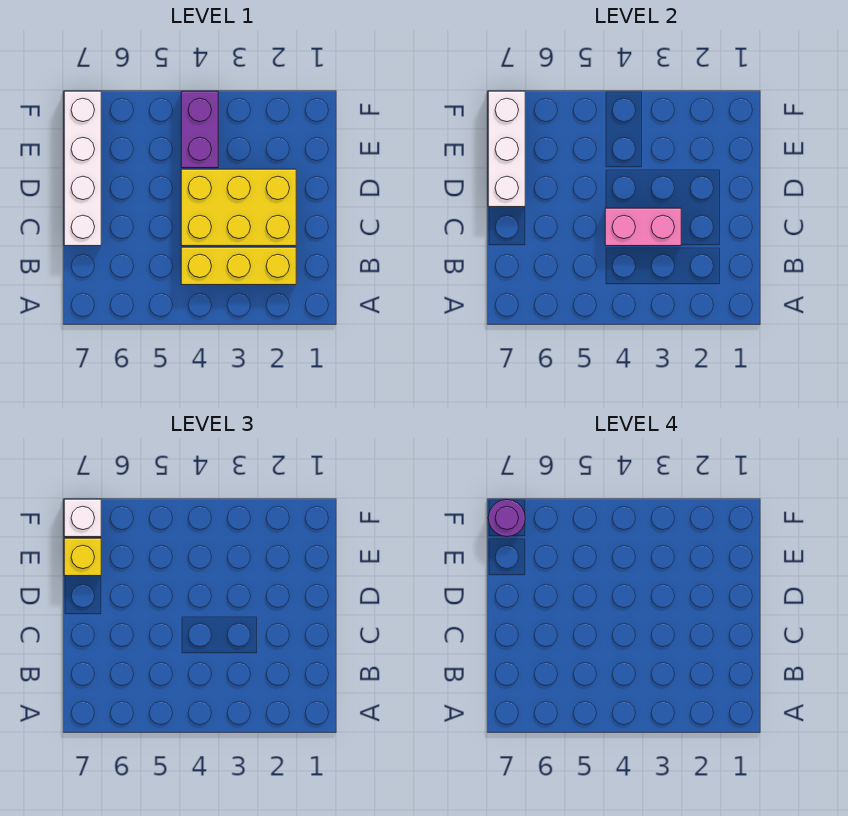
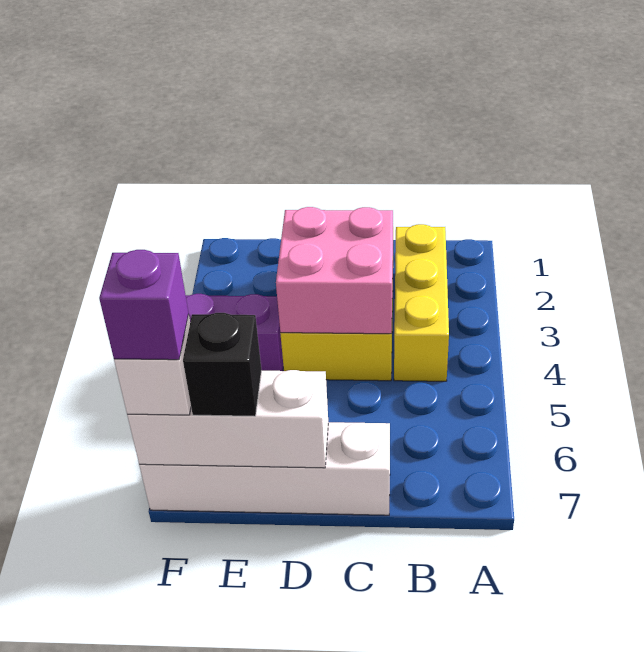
pink brick C3:C4 level 2 -> pink brick C3:D4 level 2
yellow brick E7 level 3 -> black brick E7 level 3
purple round brick F7 level 4 -> purple brick F7 level 4

